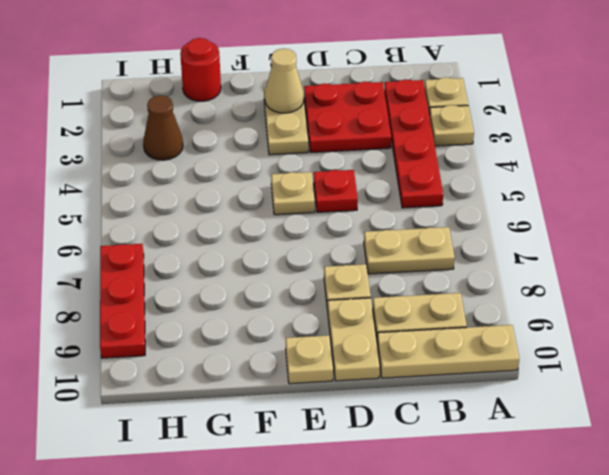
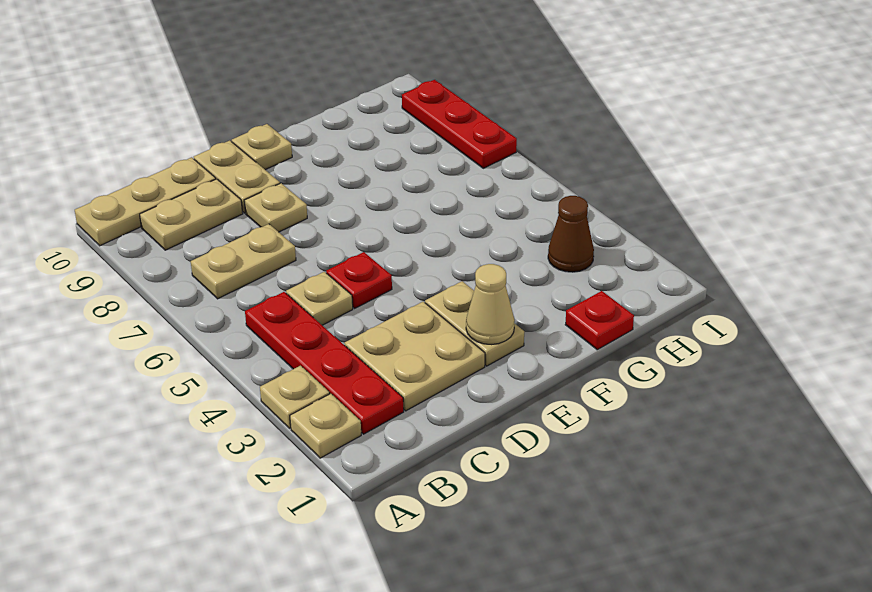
red plate C2:D3 level 1 -> tan plate C2:D3 level 1
tan plate E5 level 1 -> tan plate C5 level 1
red round brick G1 level 1 -> red plate G1 level 1

